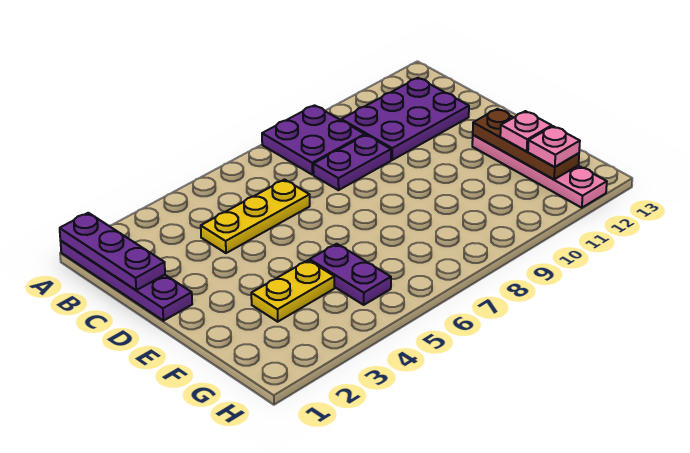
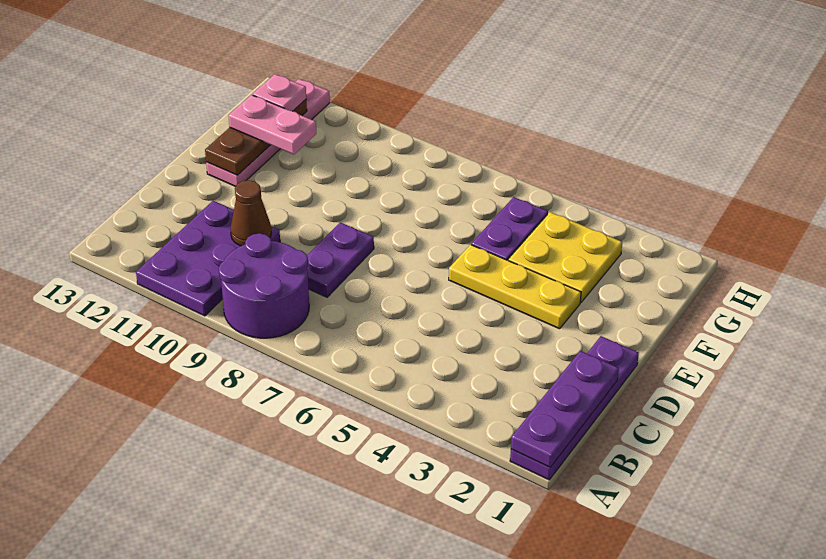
purple plate A8:B9 level 1 -> purple round brick A8:B9 level 1
purple plate B10:C12 level 1 -> purple plate A10:C11 level 1
yellow plate C4:C6 level 1 -> yellow plate E3:E5 level 1
purple plate C8:C9 level 1 -> purple plate C8:D8 level 1
none -> brown cone C10 level 2
yellow plate F3:F4 level 1 -> yellow plate F3:G4 level 1
pink plate F12 level 3 -> pink plate F11:F12 level 3

